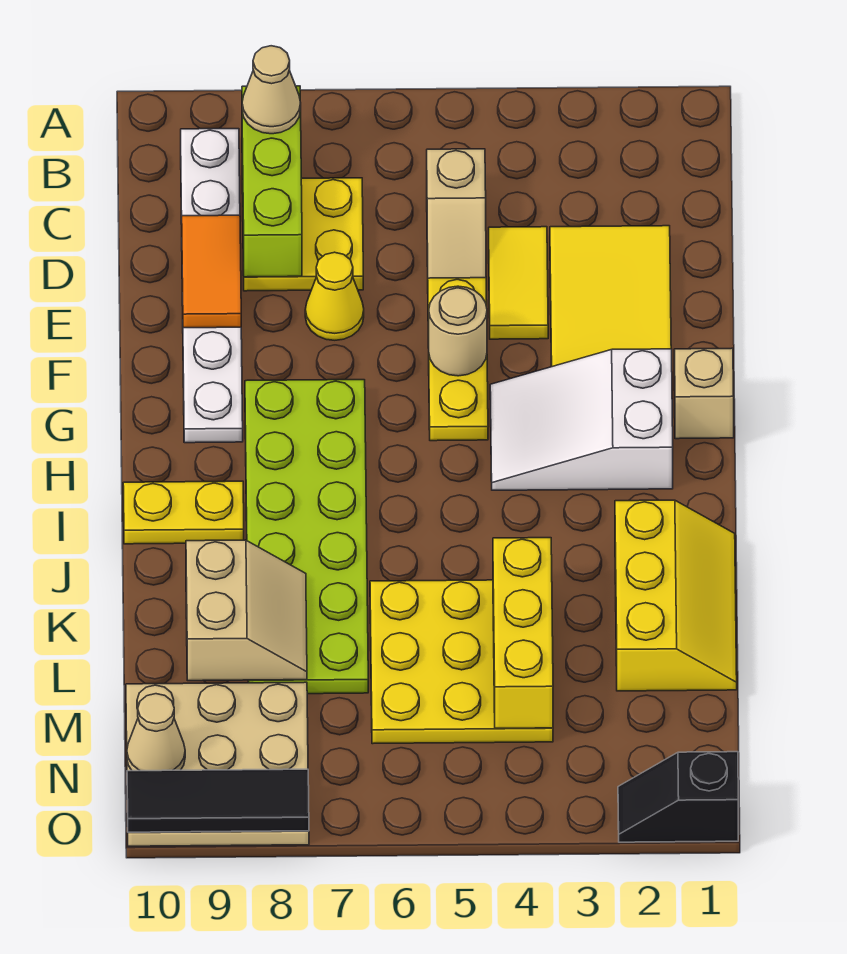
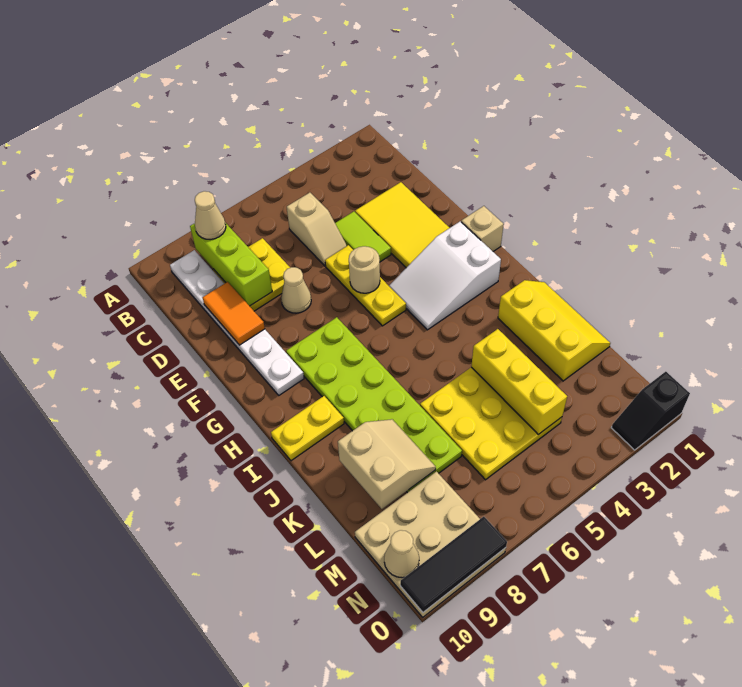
yellow tile D4:E4 level 1 -> lime tile D4:E4 level 1
yellow cone E7 level 1 -> tan cone E7 level 1

